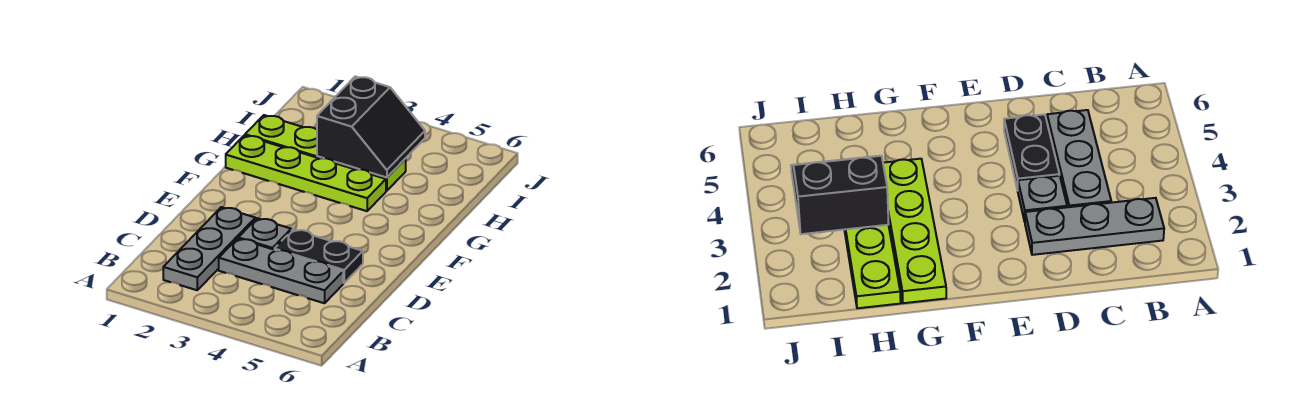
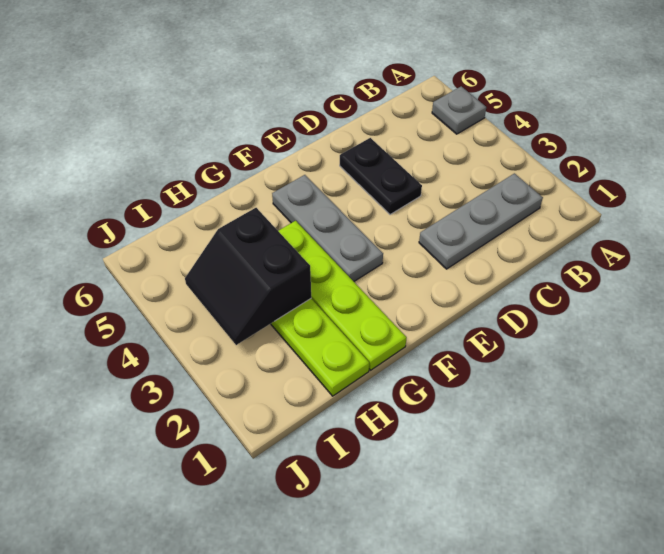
grey plate C3:C5 level 1 -> grey plate F3:F5 level 1
grey plate D3 level 1 -> grey plate A5 level 1
black slope H3:I4 level 2 top 3 -> black slope H3:I4 level 2 top H

